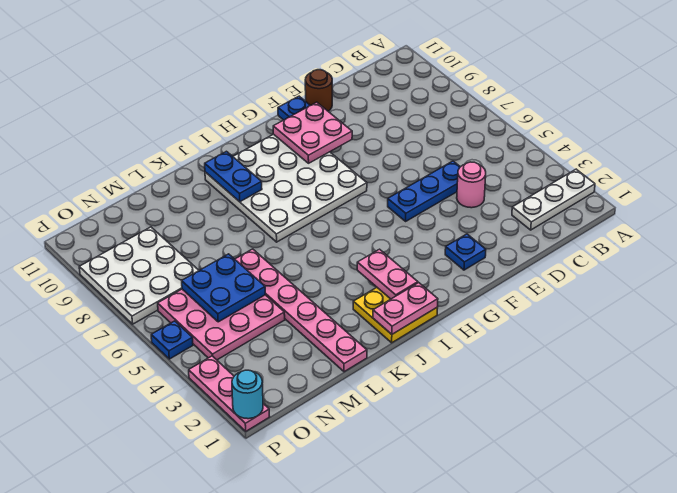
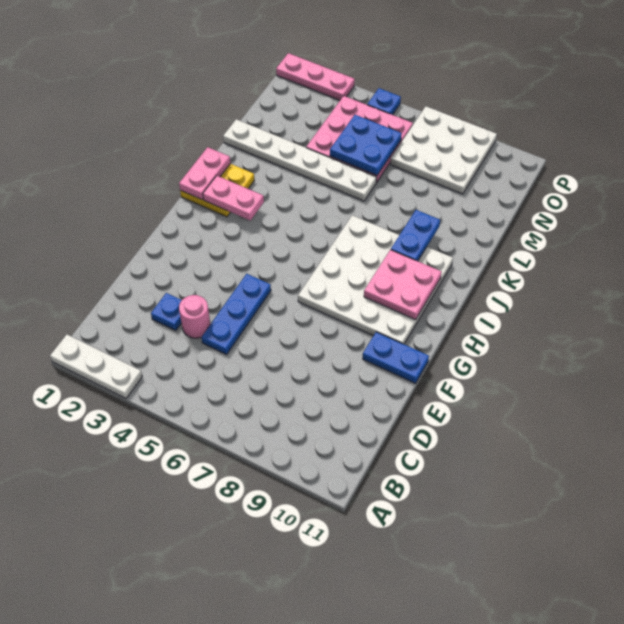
white plate A2:C2 level 1 -> white plate A1:A3 level 1
brown round brick E11 level 1 -> none
blue plate F2 level 1 -> blue plate D3 level 1
pink plate F9:G10 level 2 -> pink plate H9:I10 level 2
blue plate J9:J10 level 2 -> blue plate J9:K9 level 2
pink plate L1:L6 level 1 -> white plate L1:L6 level 1
cyan round brick P1 level 2 -> none

